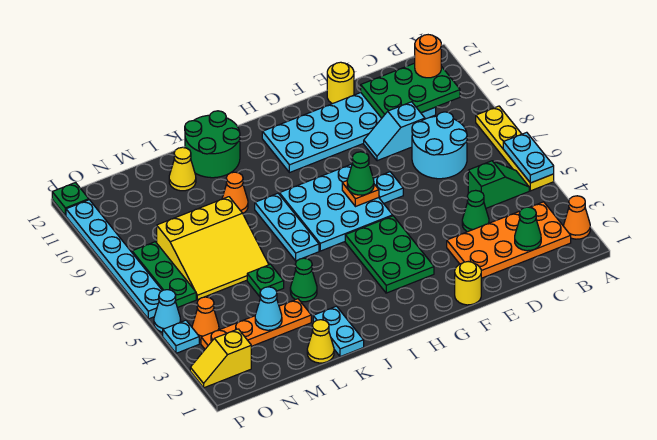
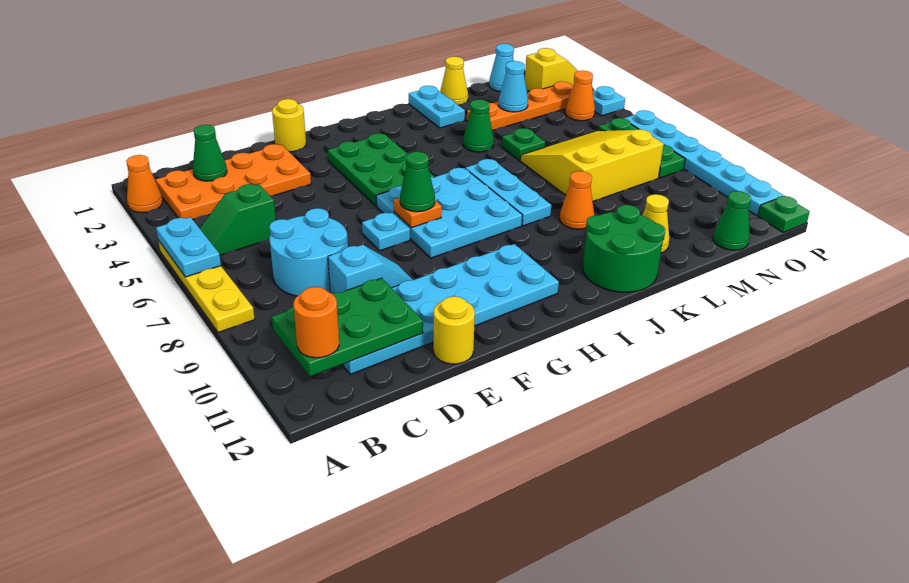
green cone D4 level 1 -> green cone N12 level 1
cyan cone P5 level 1 -> cyan cone N1 level 1

